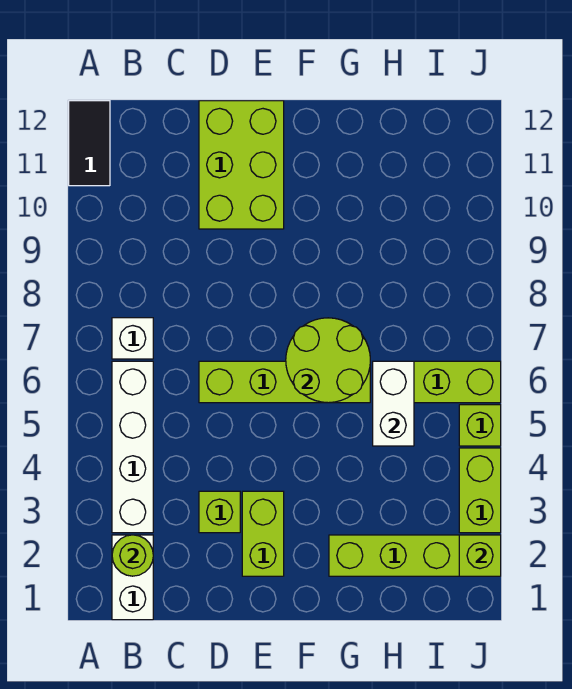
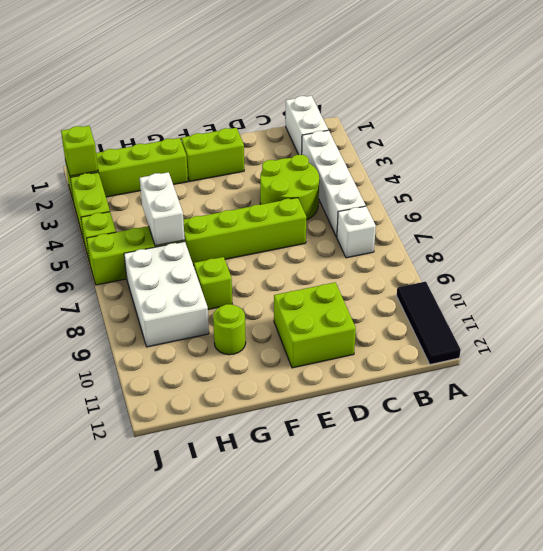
black tile A11:A12 level 1 -> black tile A10:A12 level 1
lime round brick B2 level 2 -> lime round brick G10 level 1
lime brick D3 level 1 -> lime brick G8 level 1
lime brick D10:E12 level 1 -> lime brick D10:E11 level 1
lime brick E2:E3 level 1 -> lime brick E2:F2 level 1
lime round brick F6:G7 level 2 -> lime round brick C4:D5 level 1
none -> white brick H7:I9 level 1

